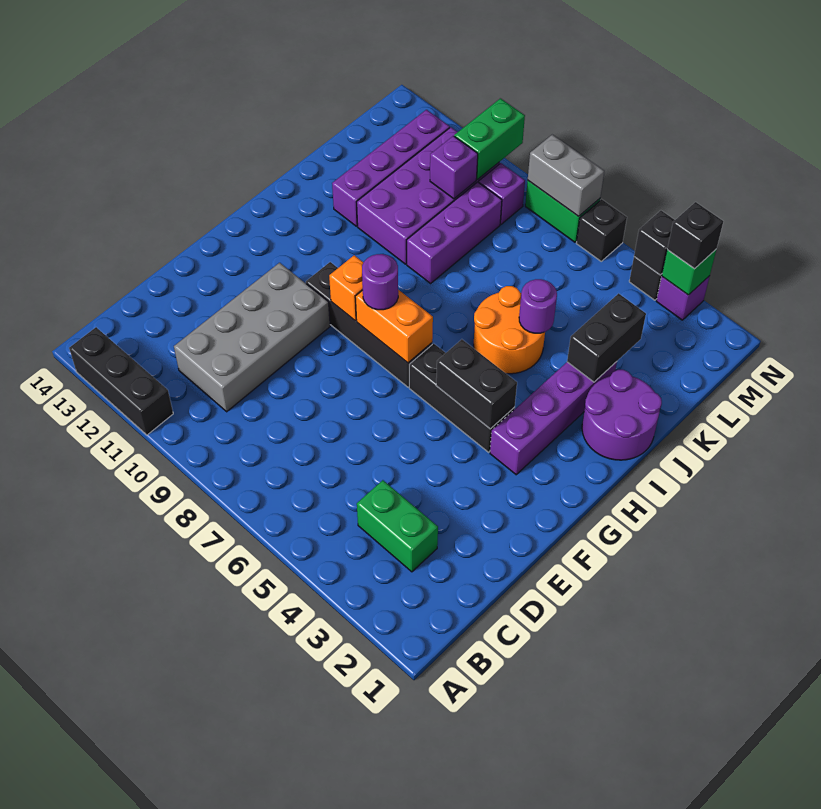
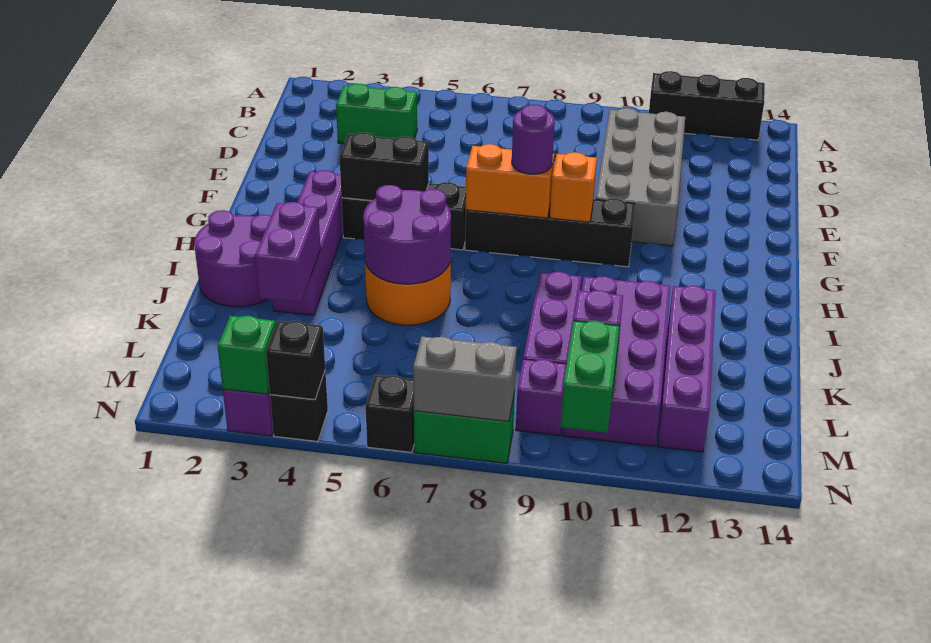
black brick J3:K3 level 2 -> purple brick J3:K3 level 2
purple round brick J5 level 2 -> purple round brick I5:J6 level 2
black brick N3 level 3 -> none

